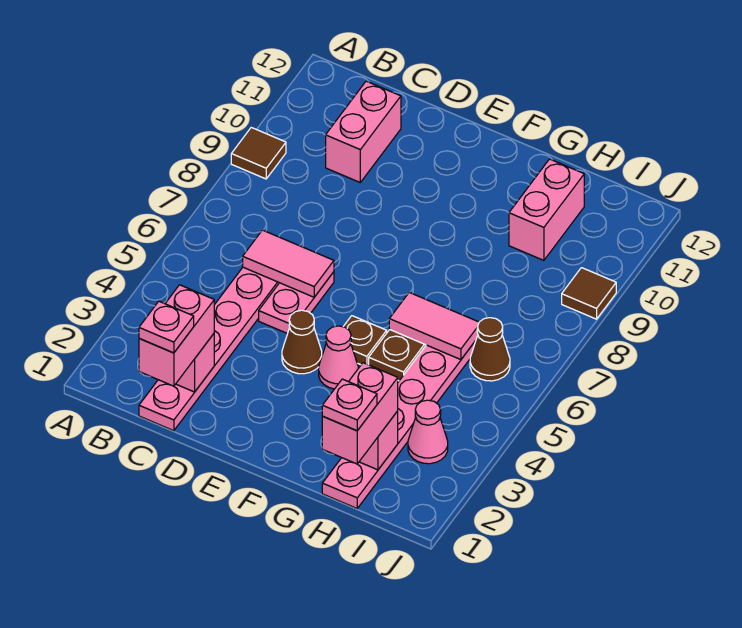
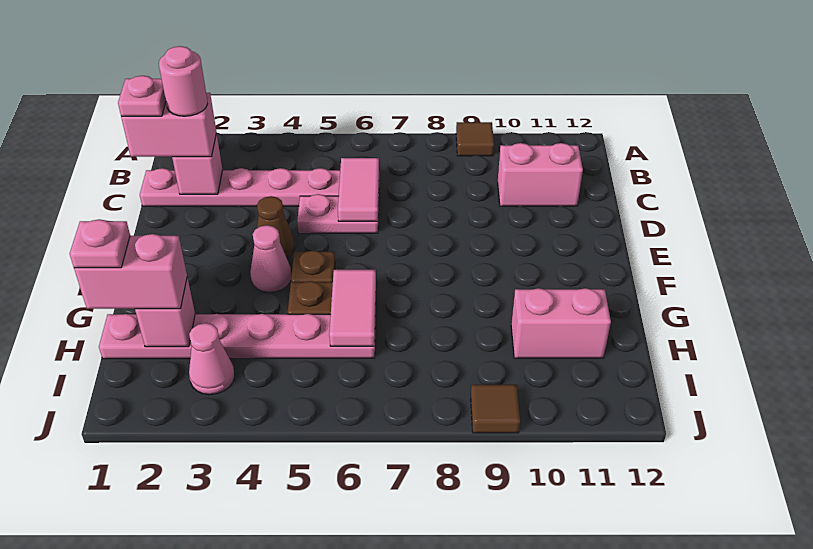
none -> pink round brick C2 level 4
brown cone I6 level 1 -> none

